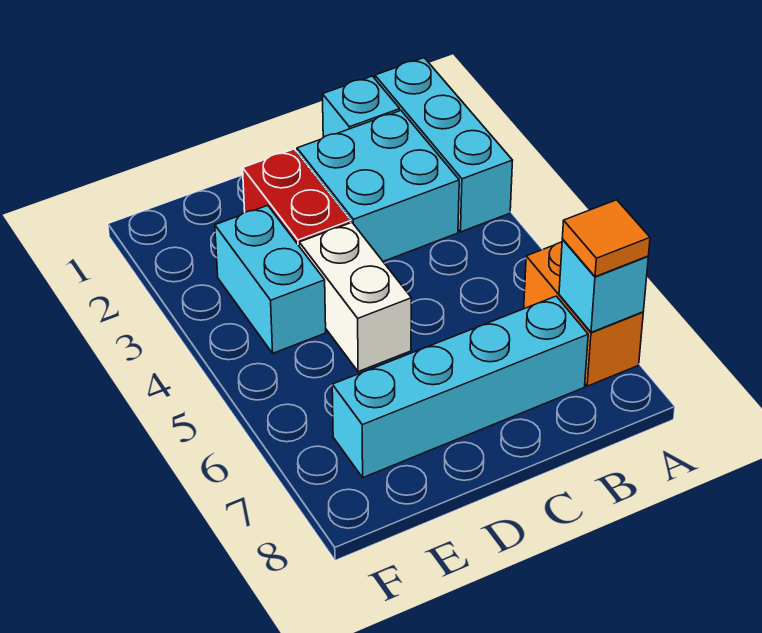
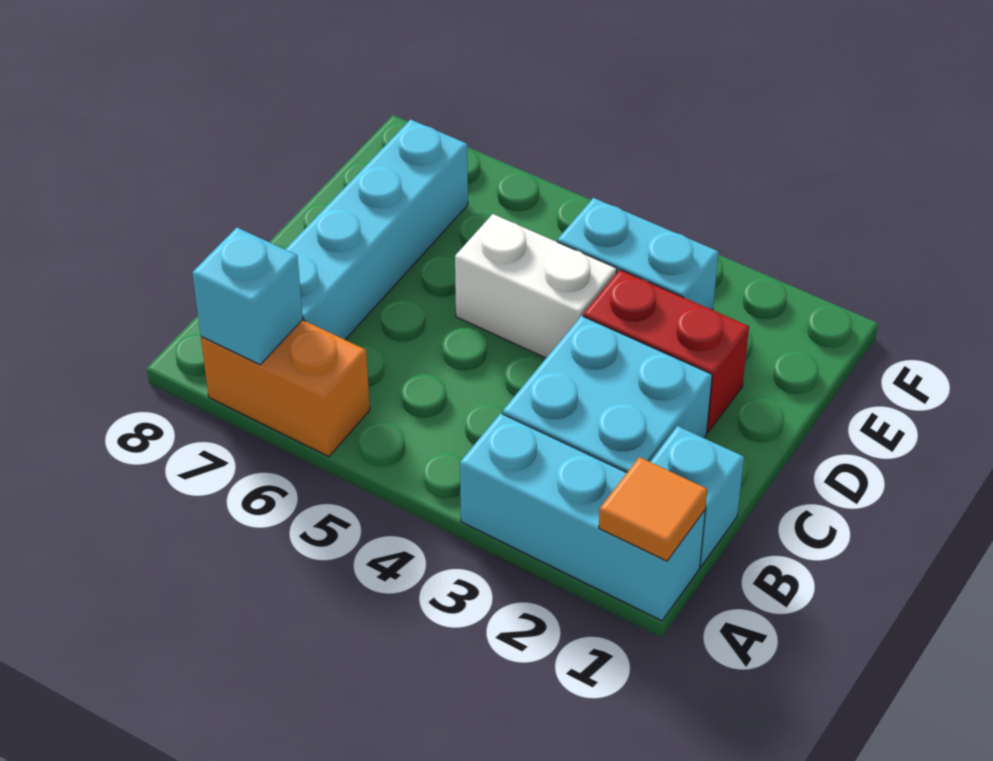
orange tile A7 level 3 -> orange tile A1 level 2

